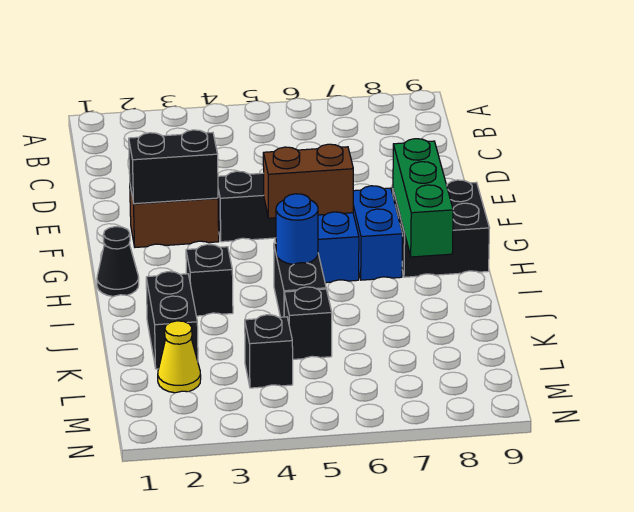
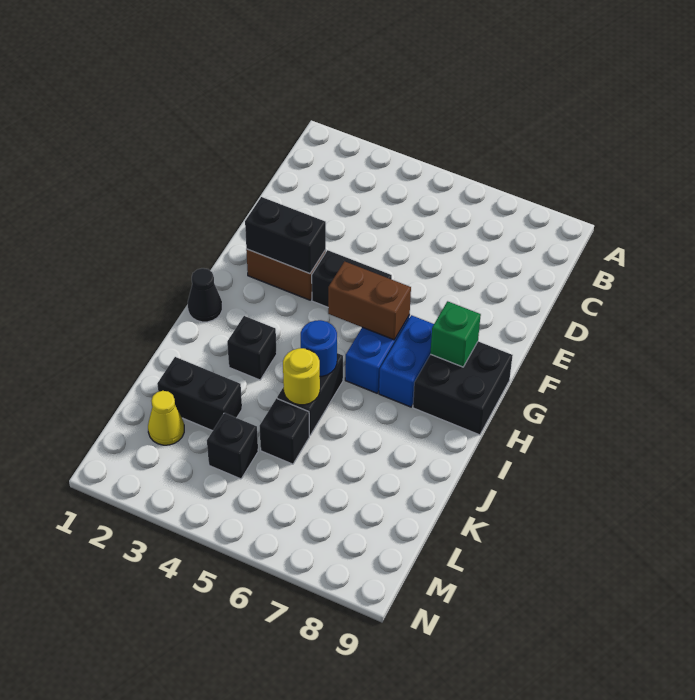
green brick G8:I8 level 2 -> green brick G8 level 2
black brick J2:K2 level 1 -> black brick K2:K3 level 1
none -> yellow round brick J5 level 2

